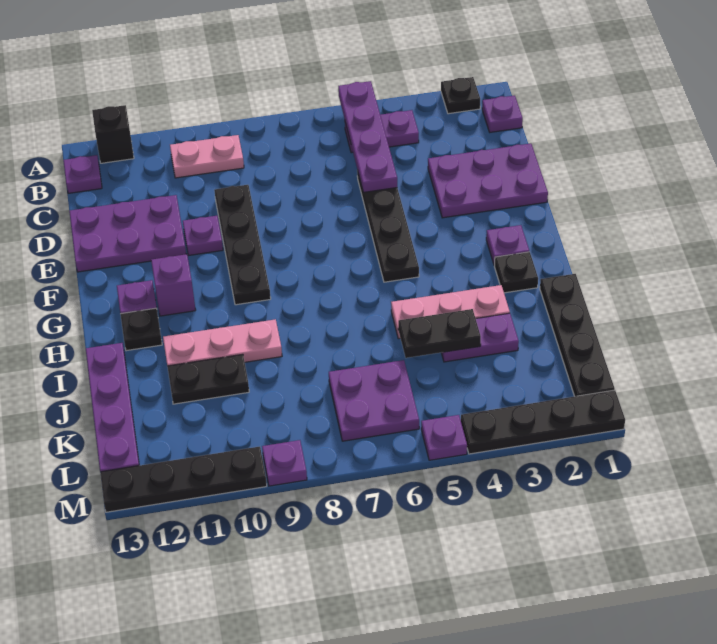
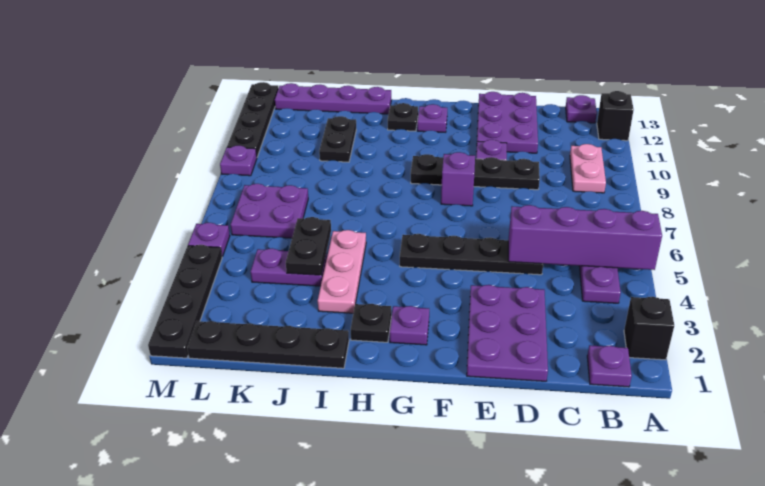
black plate A2 level 1 -> black brick A2 level 1
purple plate A5:D5 level 2 -> purple brick A5:D5 level 2
purple brick G11 level 1 -> purple brick F8 level 1
pink plate I9:I11 level 1 -> none
purple plate J3:J4 level 1 -> purple plate J4:K4 level 1

